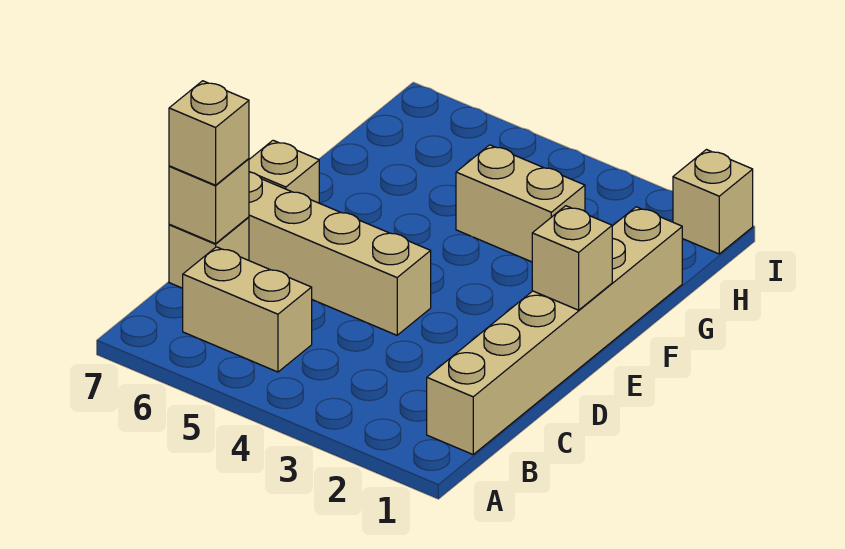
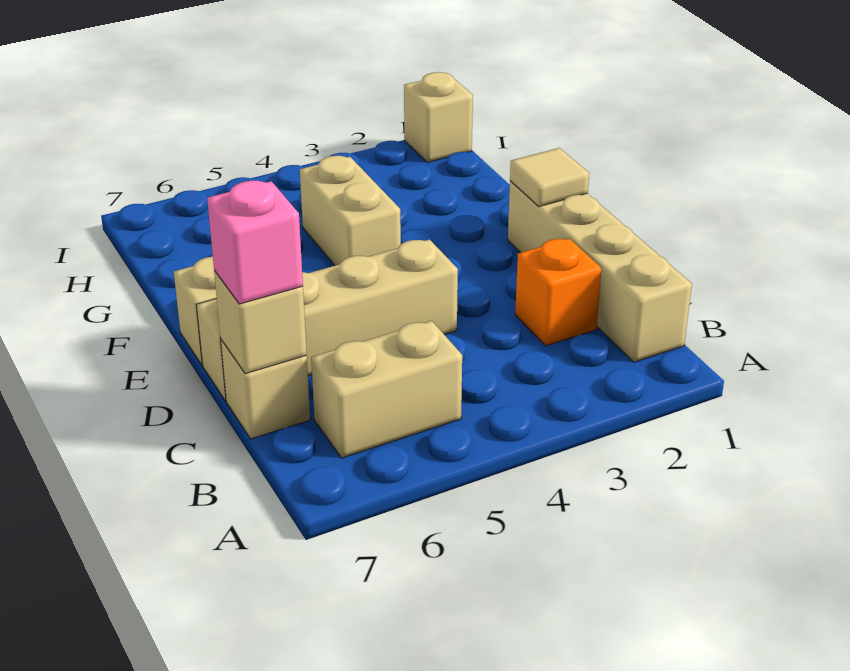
tan brick B1:G1 level 1 -> tan brick B1:E1 level 1
none -> orange brick C2 level 1
tan brick C7 level 3 -> pink brick C7 level 3
tan brick E1 level 2 -> tan tile E1 level 2
tan brick G3:G4 level 1 -> tan brick F4:G4 level 1

